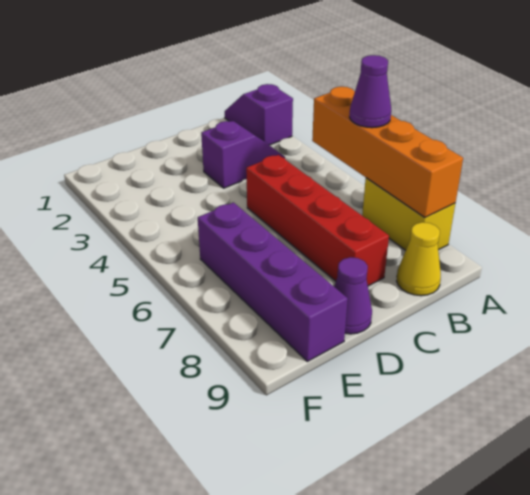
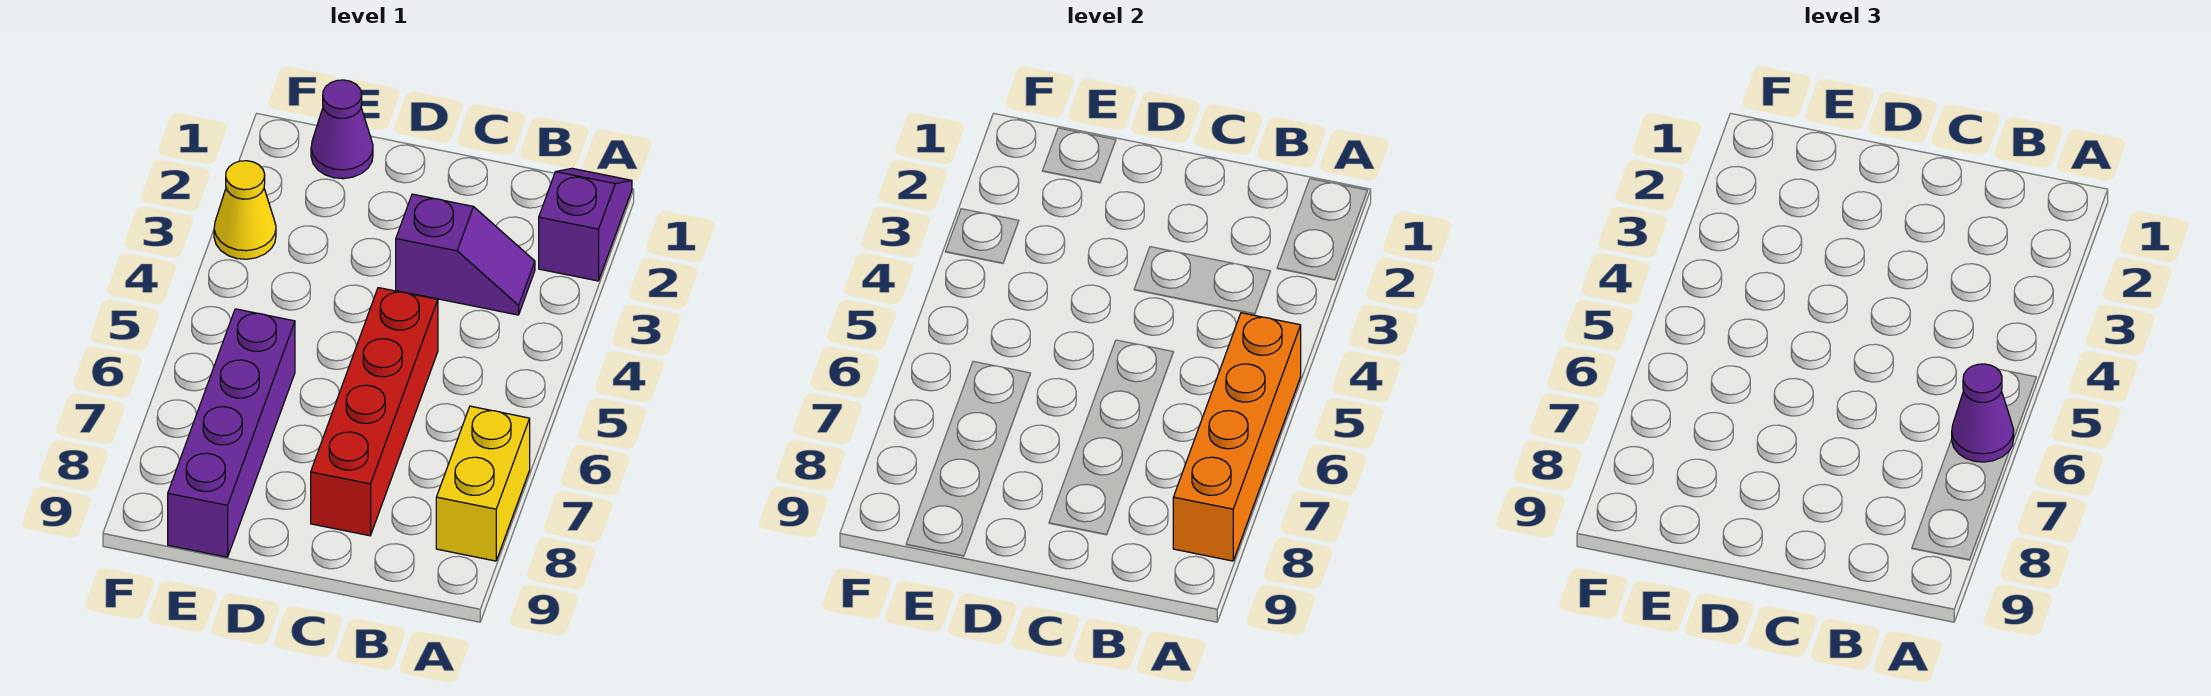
yellow cone B9 level 1 -> yellow cone F3 level 1
purple cone D9 level 1 -> purple cone E1 level 1

